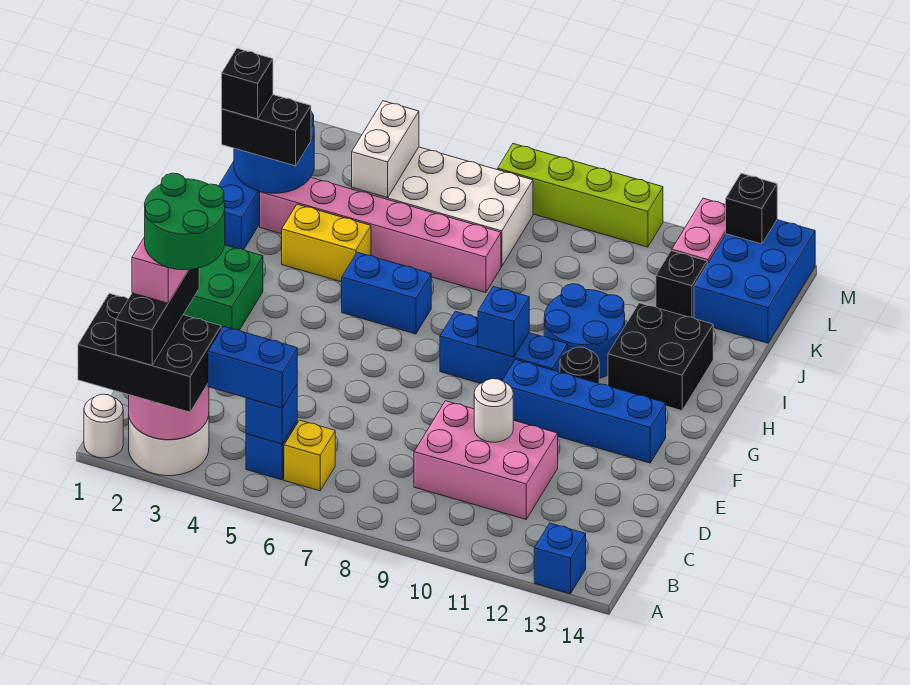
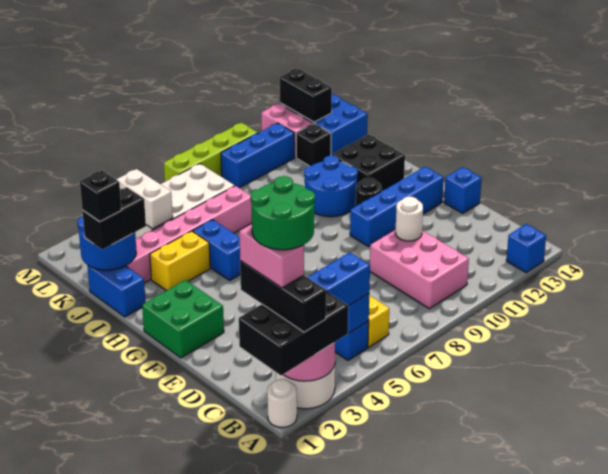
pink brick C9:D11 level 1 -> pink brick B9:D10 level 1
blue brick G8:G10 level 1 -> blue brick L9:L11 level 1
blue brick G9 level 2 -> blue brick E14 level 1
blue brick H5:H6 level 1 -> blue brick H5:I5 level 1
black brick M13 level 2 -> black brick L13:M13 level 2

